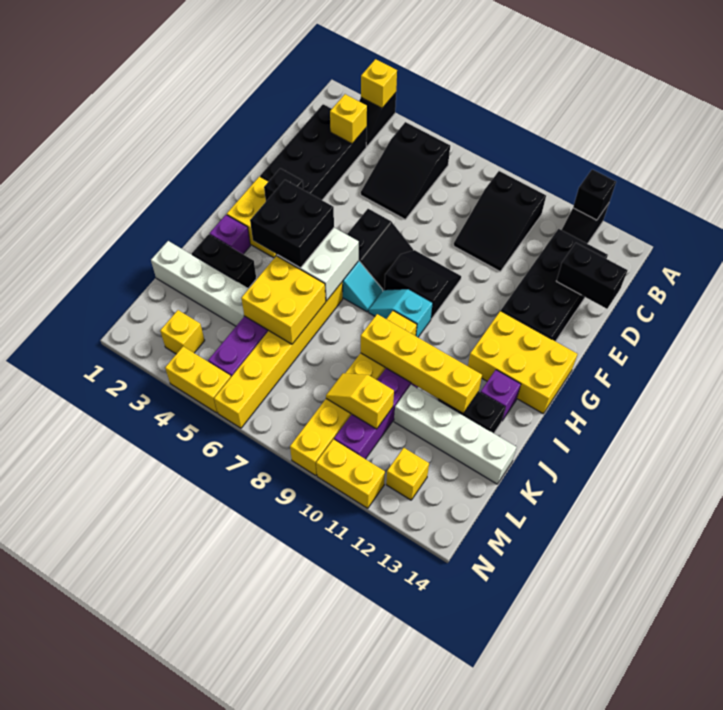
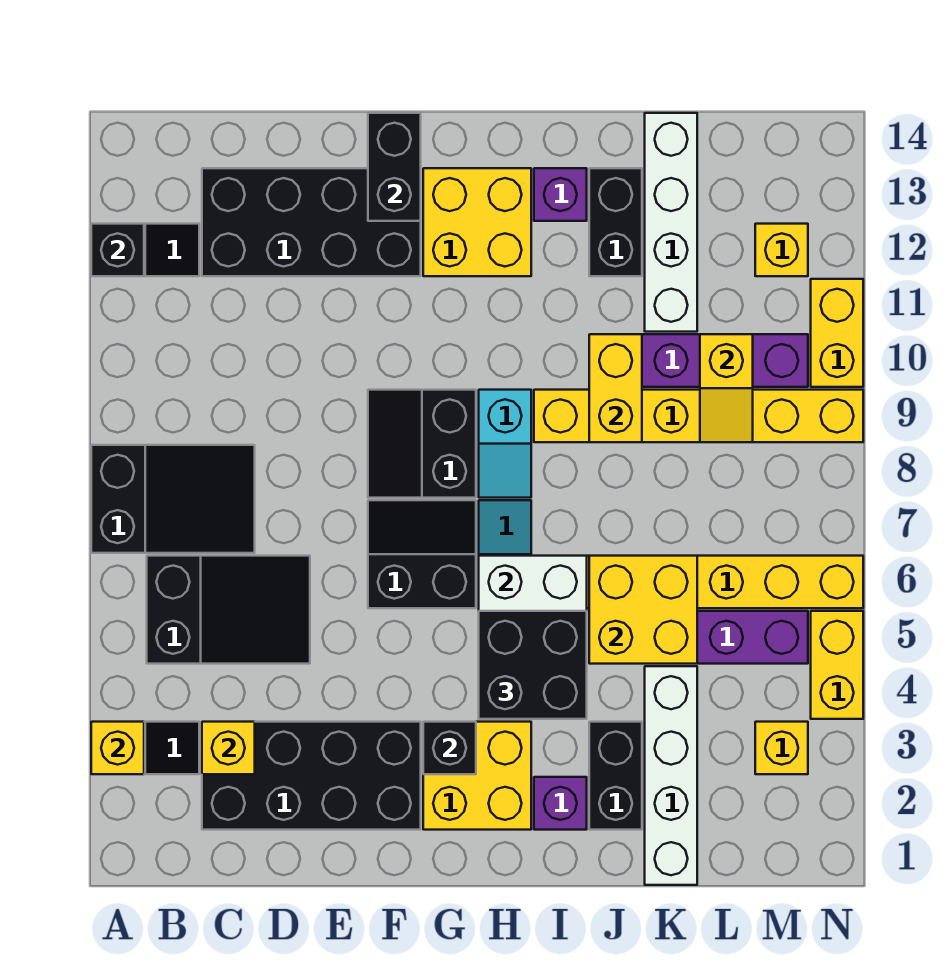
black slope B9:D10 level 1 top B -> black slope A7:C8 level 1 top A
black brick D13:D14 level 2 -> black brick F13:F14 level 2
yellow brick G12:H14 level 1 -> yellow brick G12:H13 level 1
yellow brick J9:J12 level 2 -> yellow brick J9:J10 level 2

